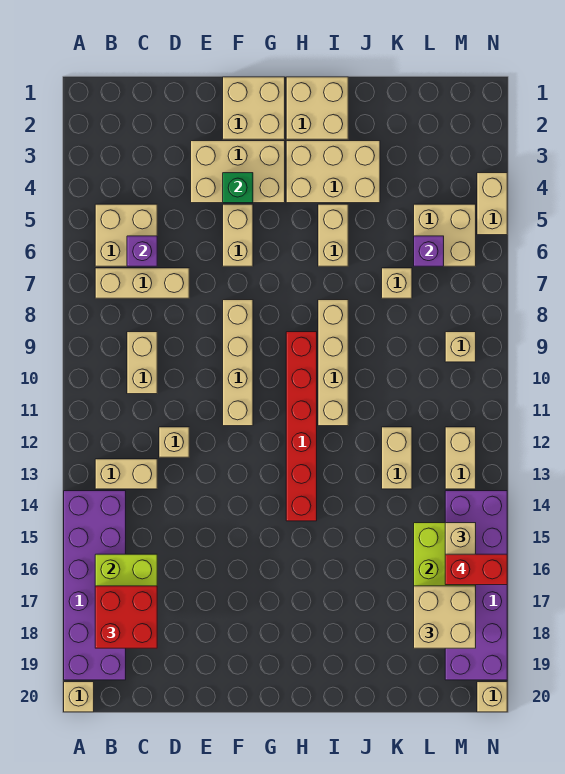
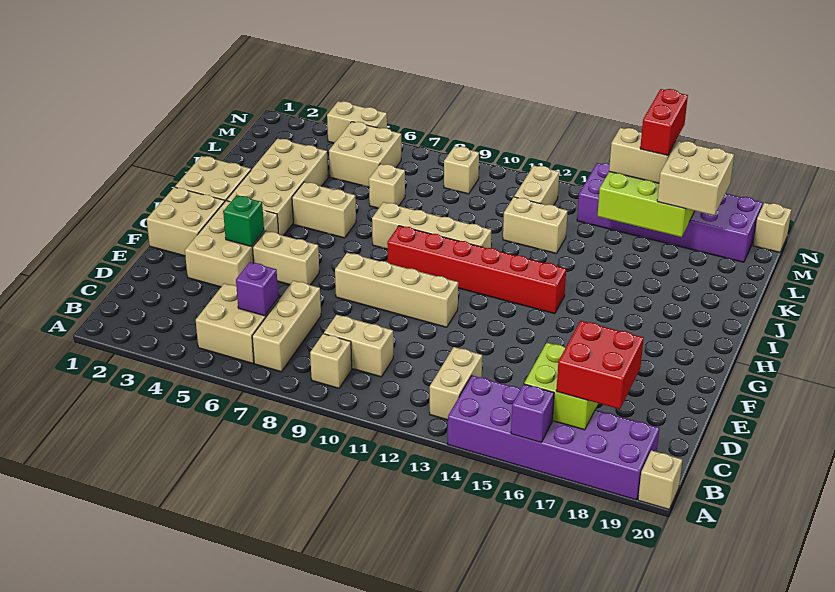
tan brick D12 level 1 -> tan brick B9 level 1
tan brick H3:J4 level 1 -> tan brick H3:K4 level 1
purple brick L6 level 2 -> purple brick A16 level 2
tan brick M12:M13 level 1 -> tan brick L12:M12 level 1

